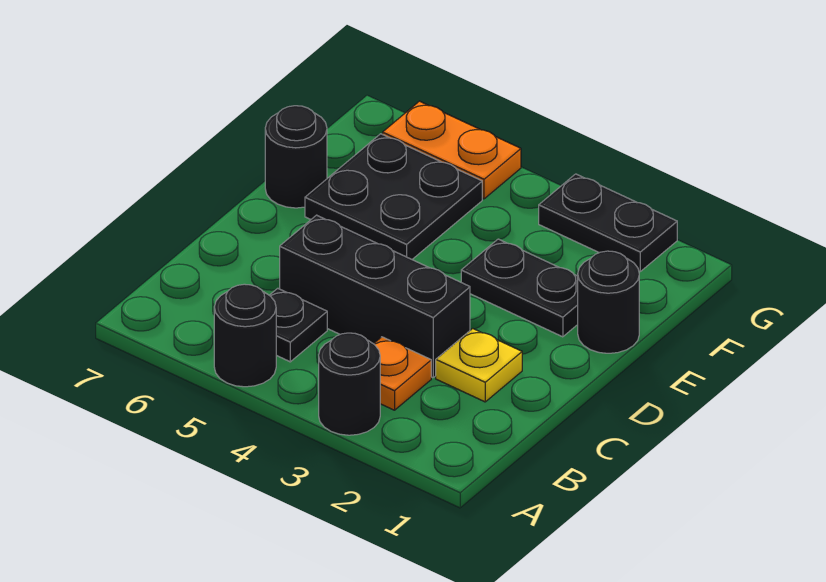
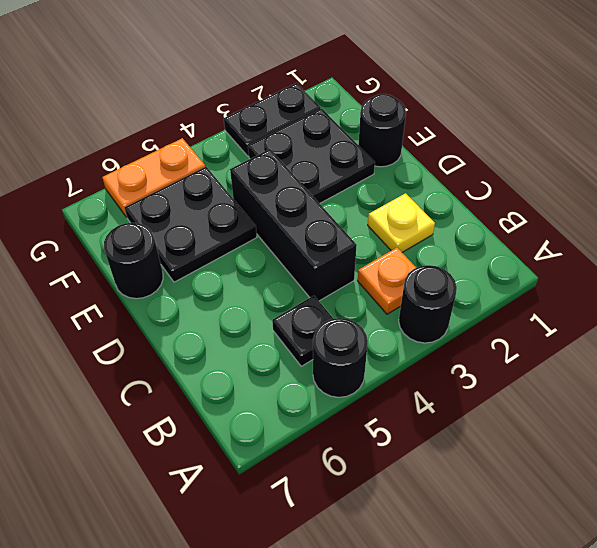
black brick C3:C5 level 1 -> black brick C4:E4 level 1
black plate E2:E3 level 1 -> black plate E2:F3 level 1

